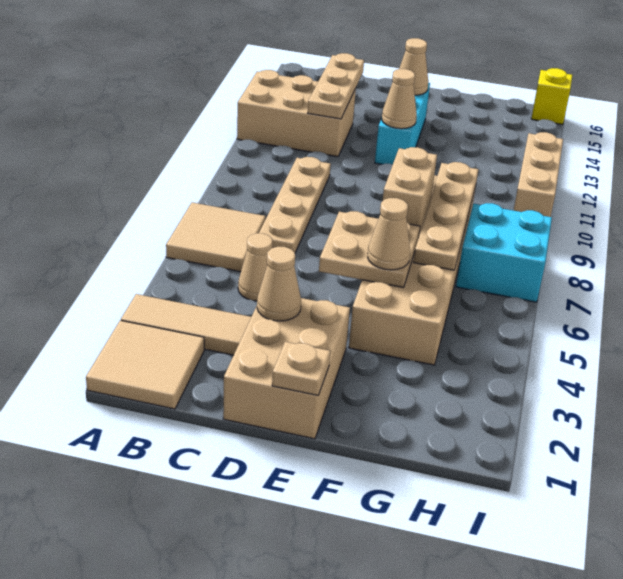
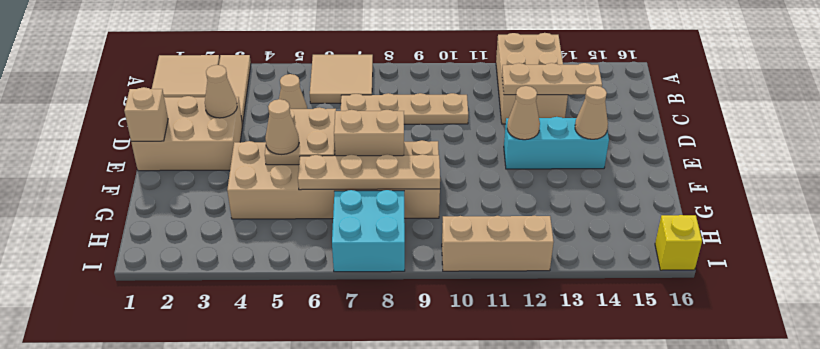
tan plate E1 level 2 -> tan brick E1 level 2

